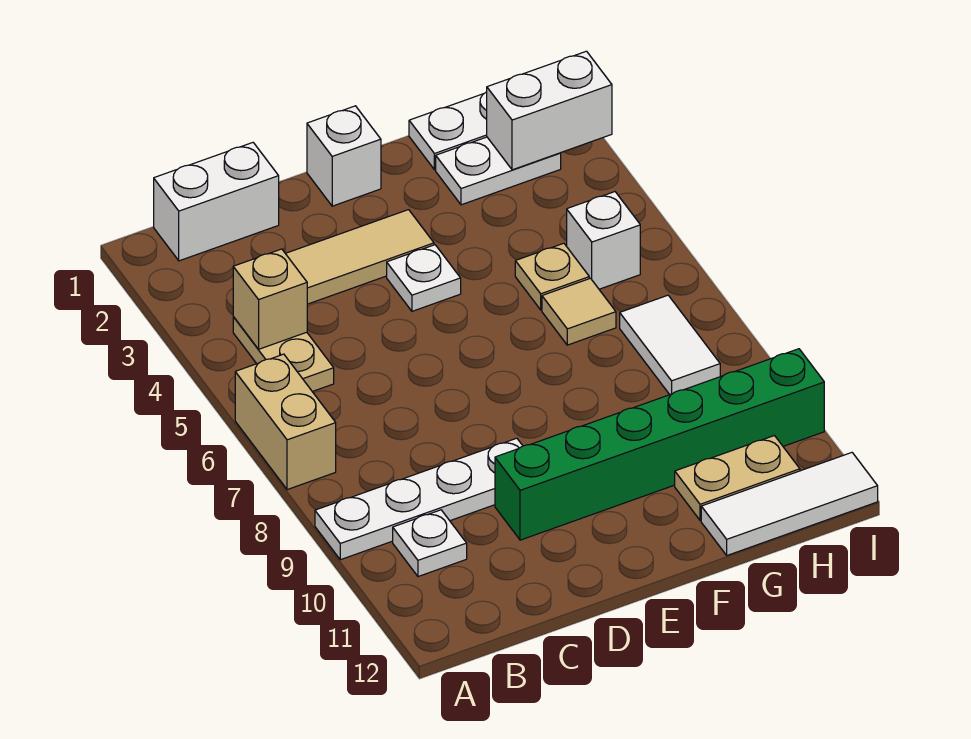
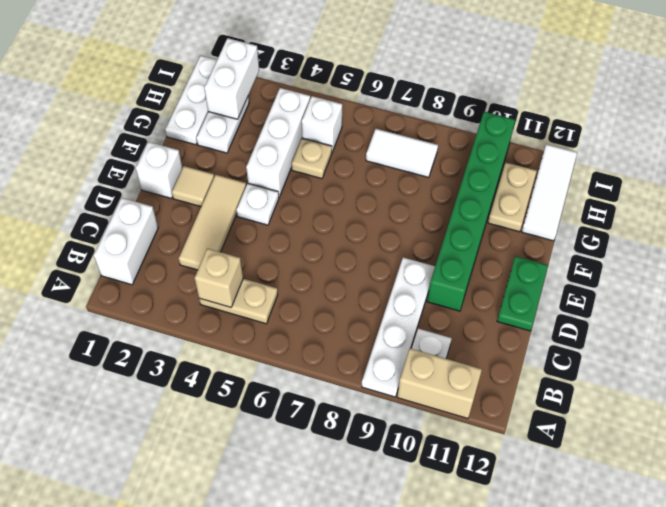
tan brick A6:A7 level 1 -> tan brick A10:A11 level 1
none -> green plate D12:E12 level 1
none -> white brick F4:H4 level 1
tan tile G6 level 1 -> tan tile E2 level 1

